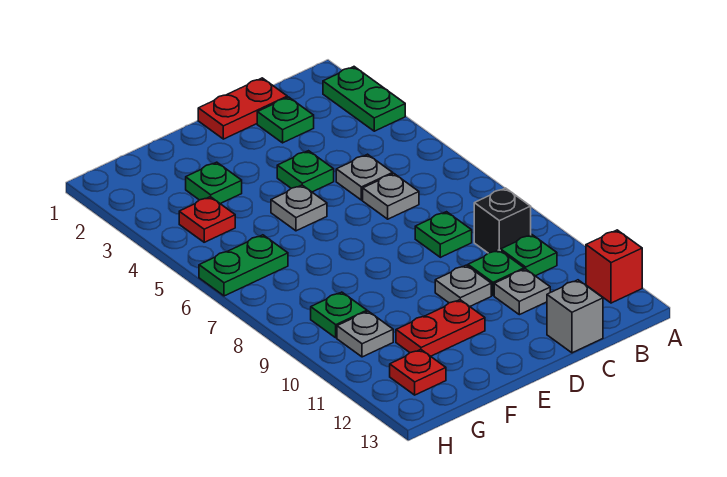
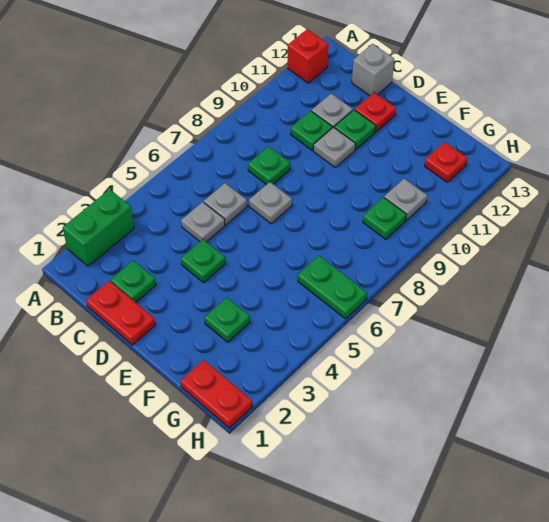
green plate A2:A3 level 1 -> green brick A2:A3 level 1
black brick B9 level 1 -> none
green plate B10 level 1 -> green plate D11 level 1
grey plate E5 level 1 -> grey plate D7 level 1
red plate E11:F11 level 1 -> red plate G1:H1 level 1
red plate G4 level 1 -> red plate D12 level 1

